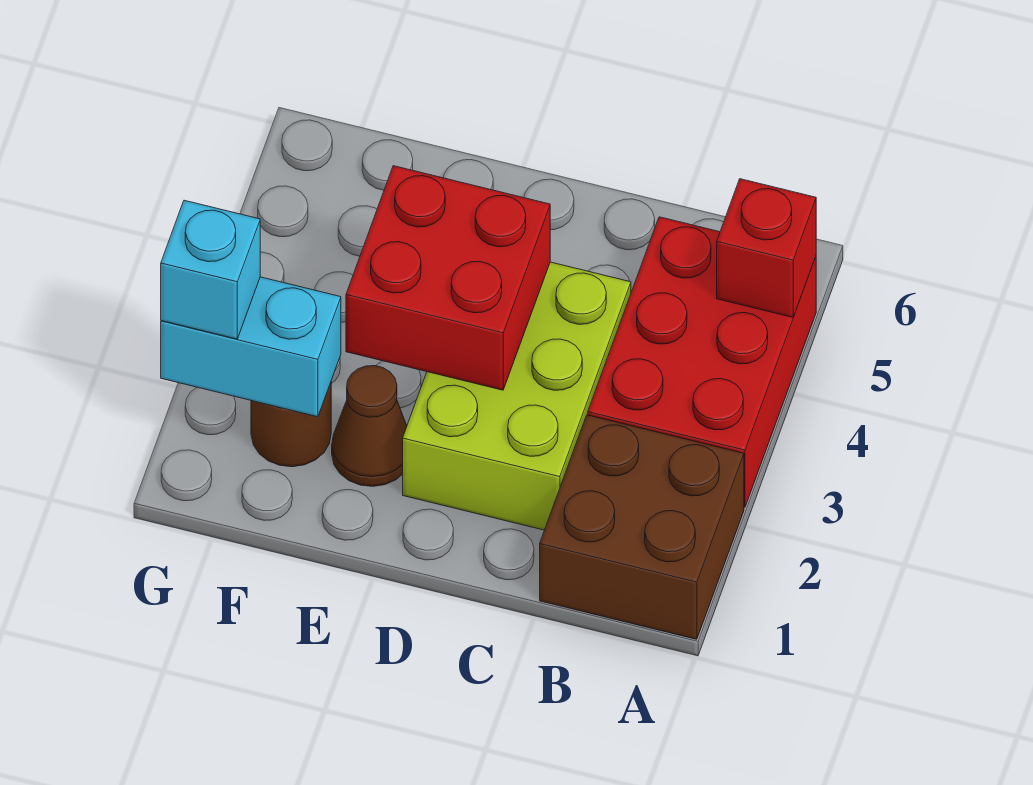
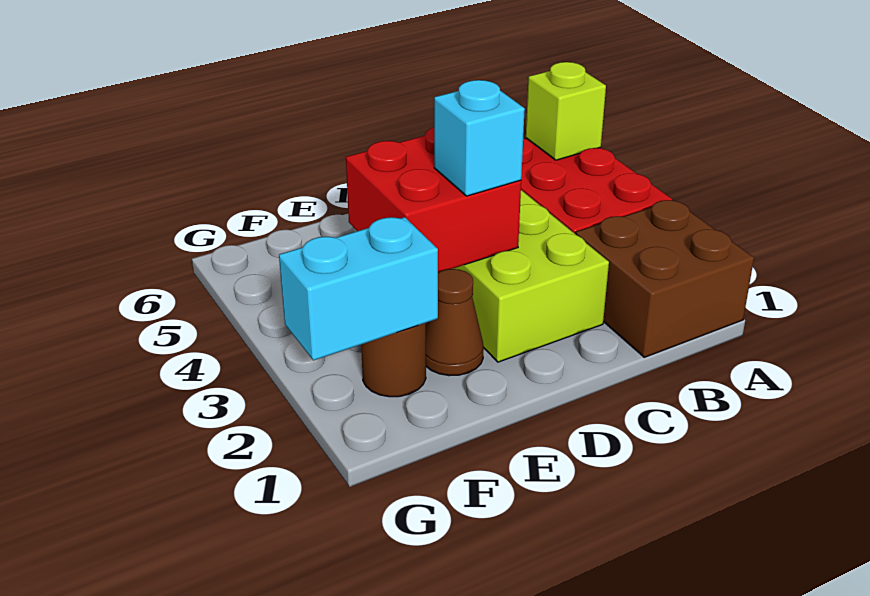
red brick A5 level 2 -> lime brick A5 level 2
cyan brick G2 level 3 -> cyan brick D3 level 3

